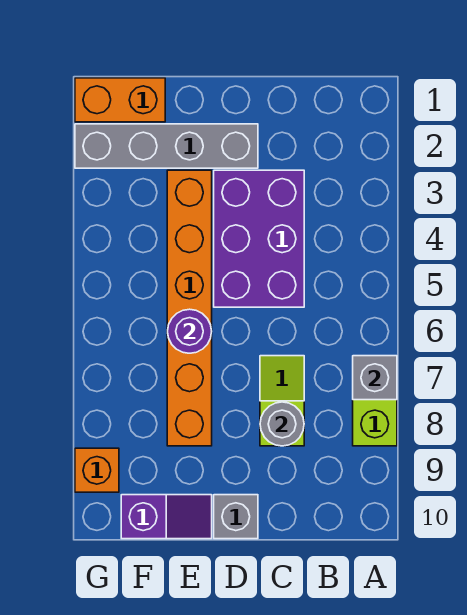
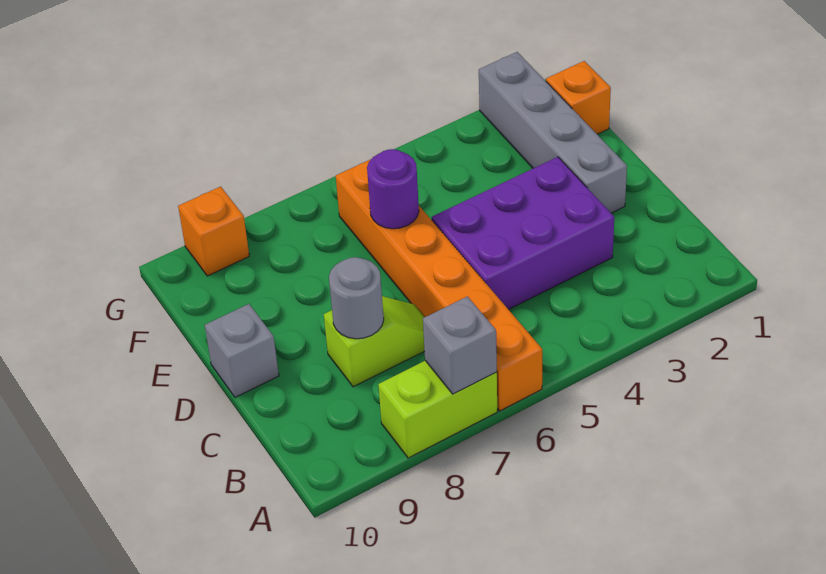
orange brick E3:E8 level 1 -> orange brick A6:F6 level 1
purple slope E10:F10 level 1 top F -> none
orange brick F1:G1 level 1 -> orange brick F1 level 1

